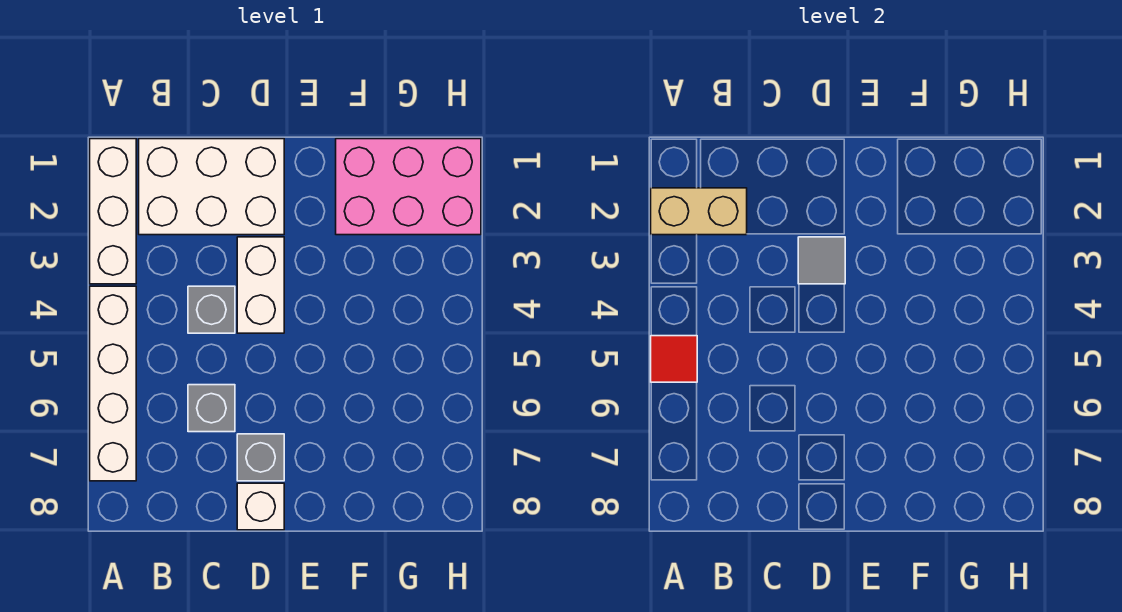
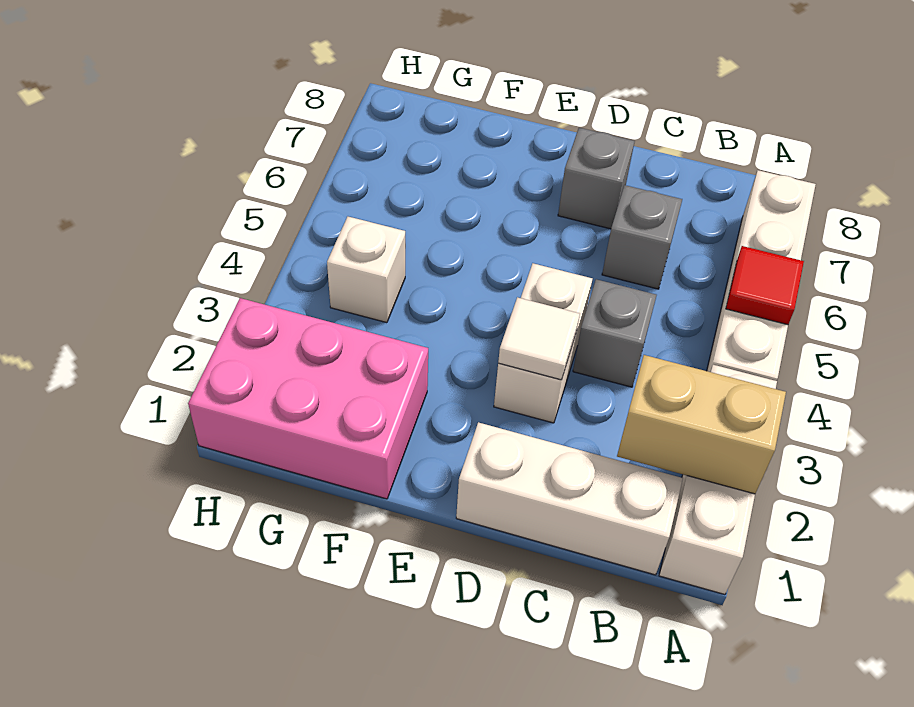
white brick B1:D2 level 1 -> white brick B1:D1 level 1
grey tile D3 level 2 -> white tile D3 level 2
white brick D8 level 1 -> white brick G4 level 1

